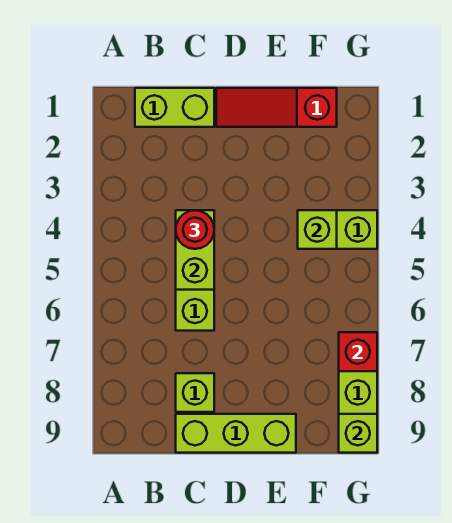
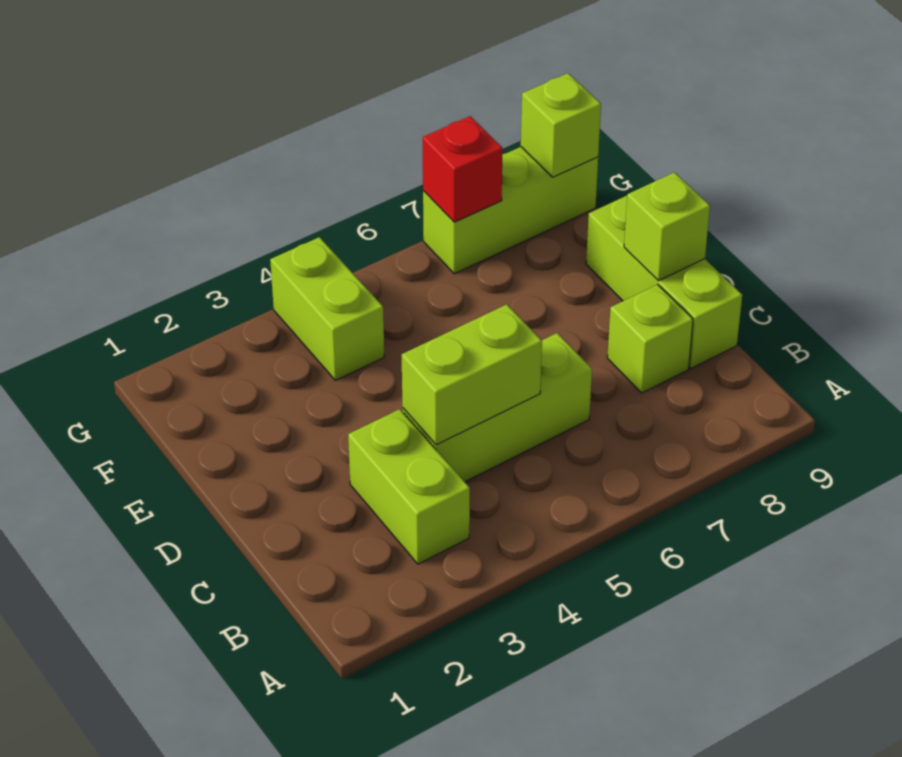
lime brick B1:C1 level 1 -> lime brick B3:C3 level 1
red round brick C4 level 3 -> none
red slope D1:F1 level 1 top F -> none
lime brick F4 level 2 -> lime brick D9 level 2

